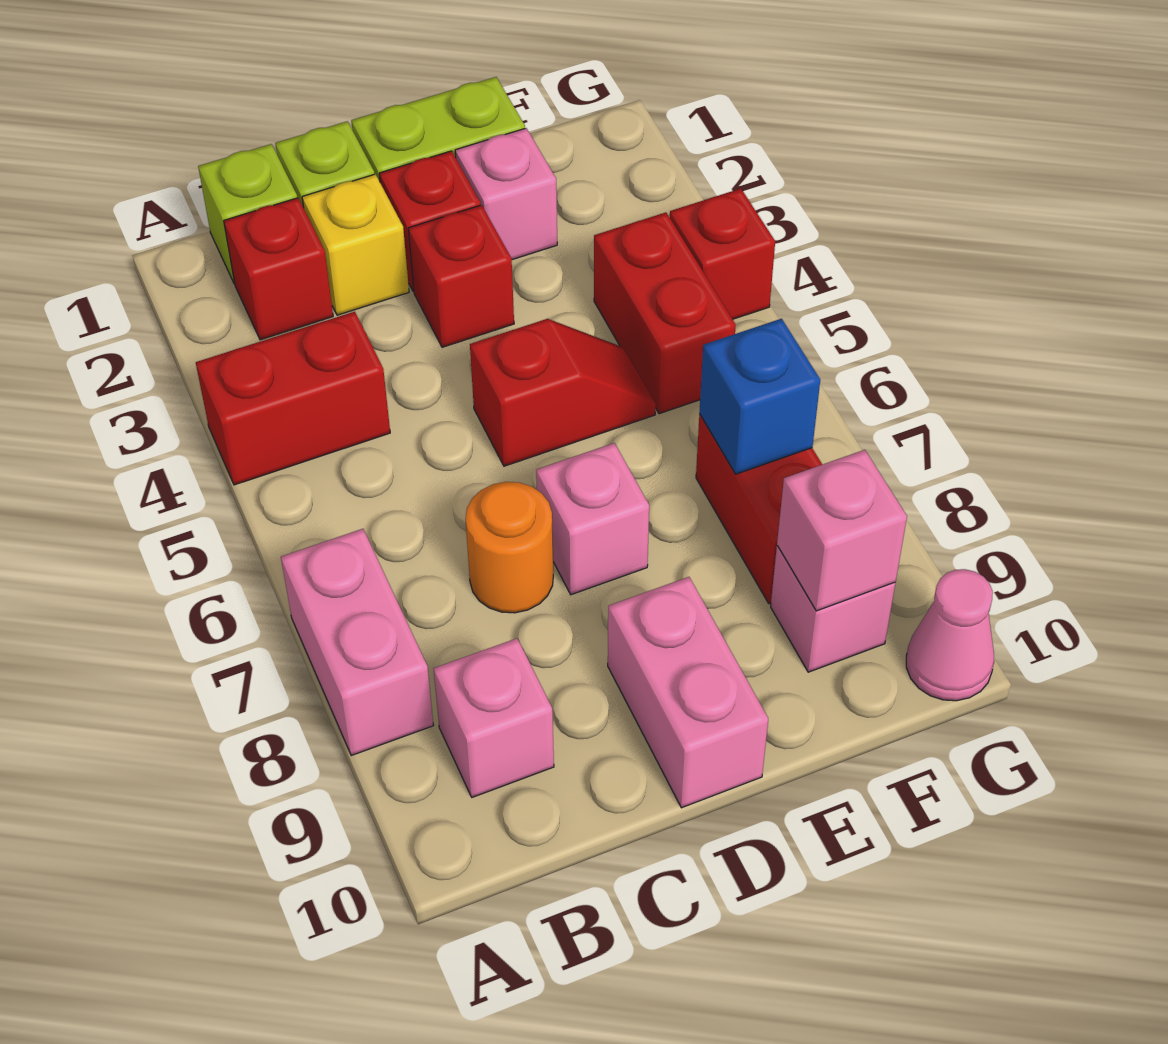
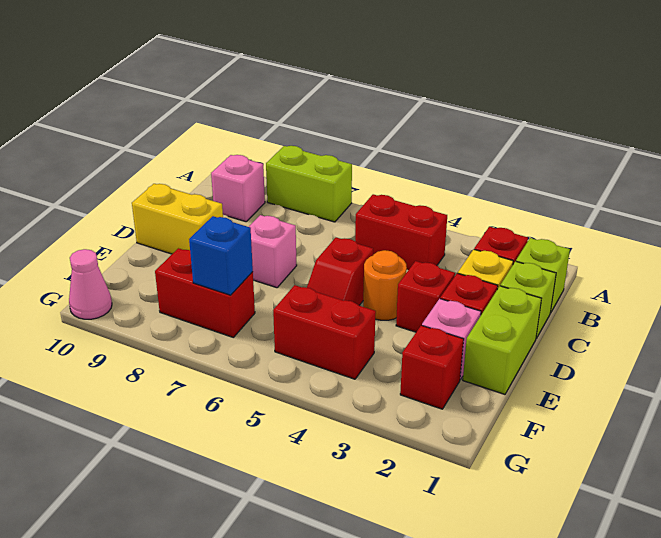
red brick A4:B4 level 1 -> red brick B4:B5 level 1
pink brick A7:A8 level 1 -> lime brick A7:A8 level 1
orange round brick C7 level 1 -> orange round brick D4 level 1
pink brick D9:D10 level 1 -> yellow brick D9:D10 level 1
pink brick F9 level 1 -> none
pink brick F9 level 2 -> none
red brick G4 level 1 -> red brick F2 level 1

